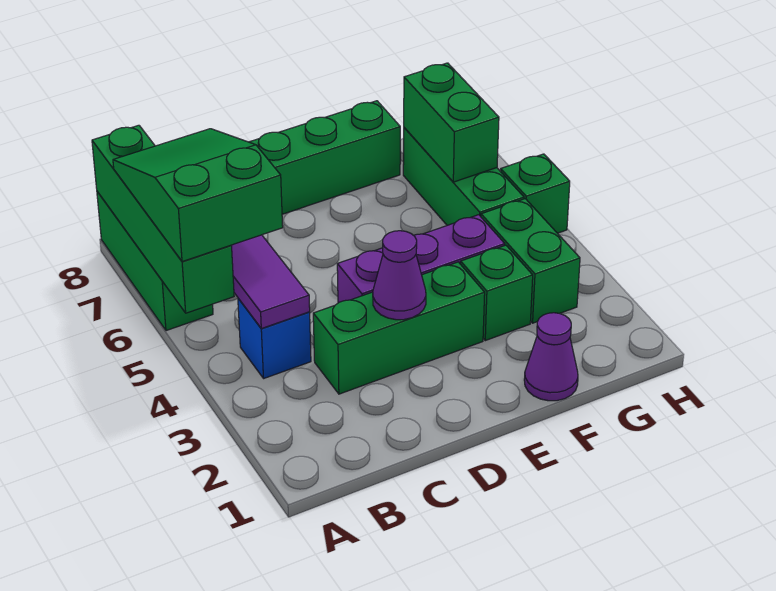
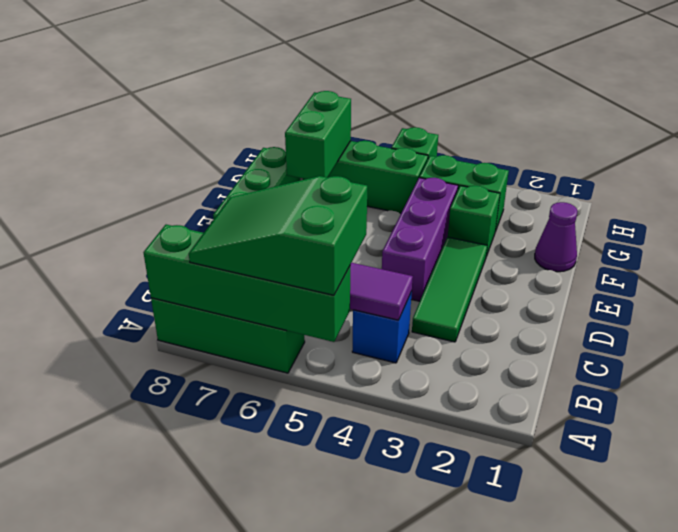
green brick C3:E3 level 1 -> green tile C3:E3 level 1
purple cone D3 level 2 -> none
green brick G6:G7 level 2 -> green brick F7:G7 level 2

